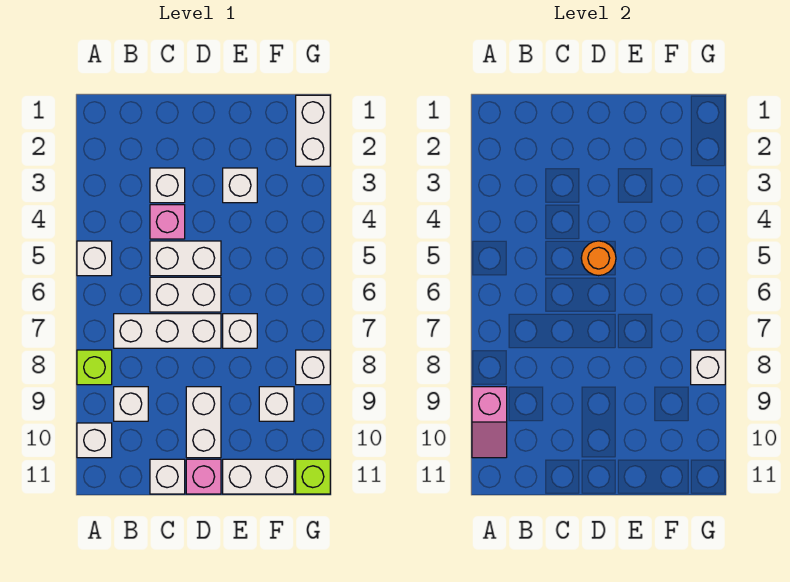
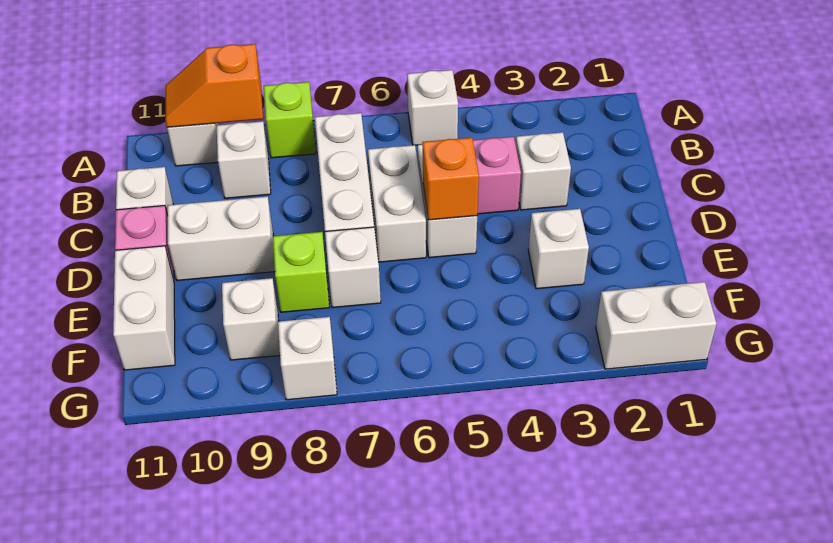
pink slope A9:A10 level 2 top 9 -> orange slope A9:A10 level 2 top 9
orange round brick D5 level 2 -> orange brick D5 level 2
white brick G8 level 2 -> none
lime brick G11 level 1 -> lime brick E8 level 1

